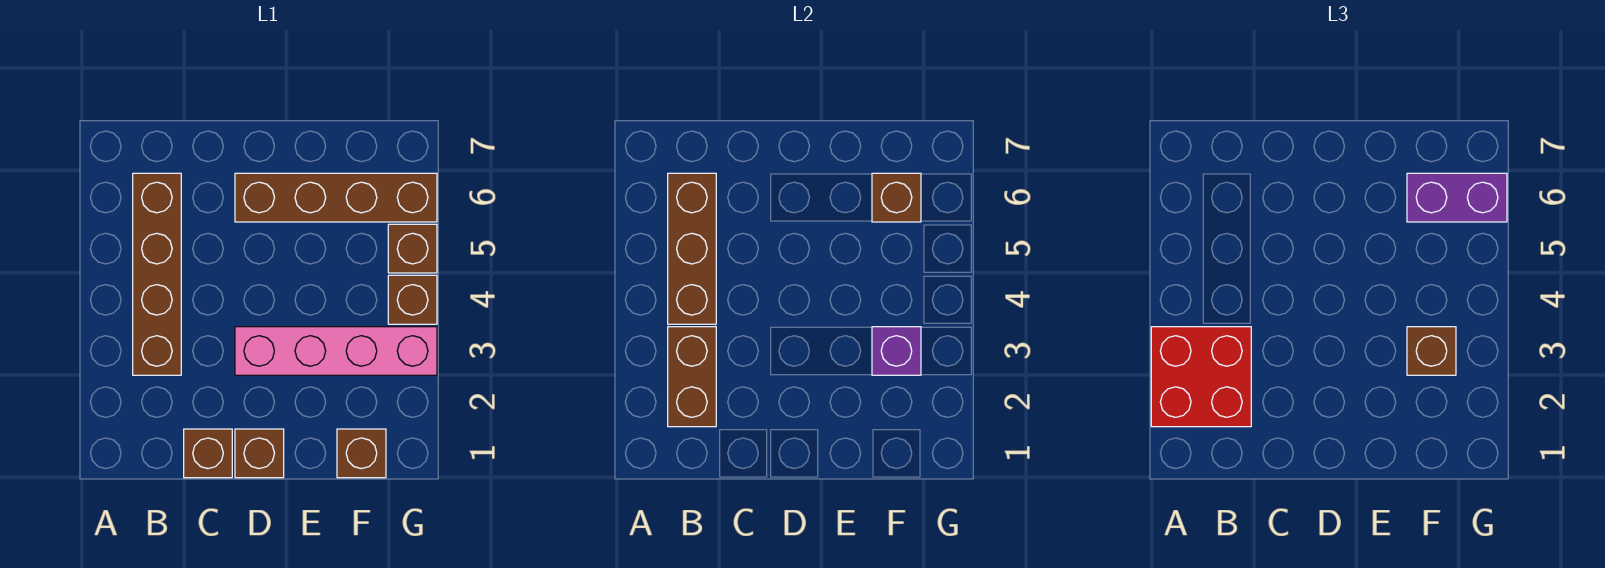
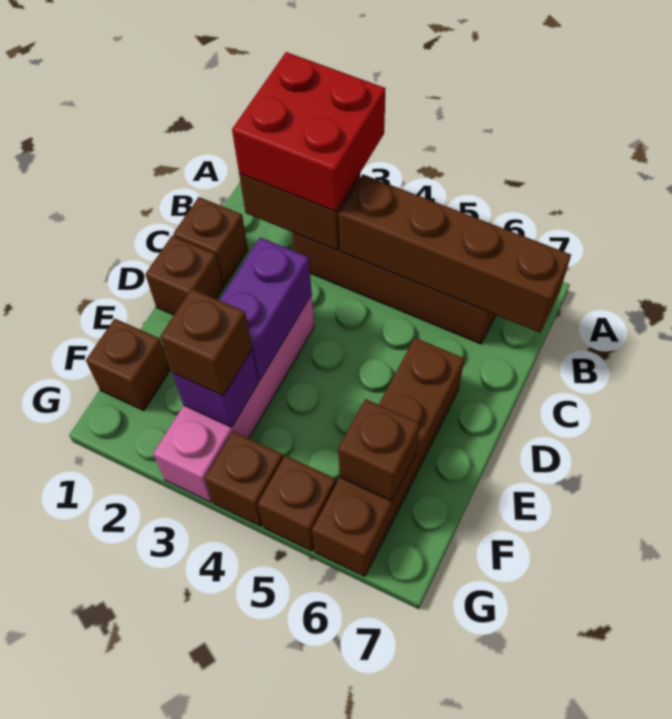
brown brick B4:B6 level 2 -> brown brick B4:B7 level 2
purple brick F6:G6 level 3 -> purple brick D3:E3 level 2

